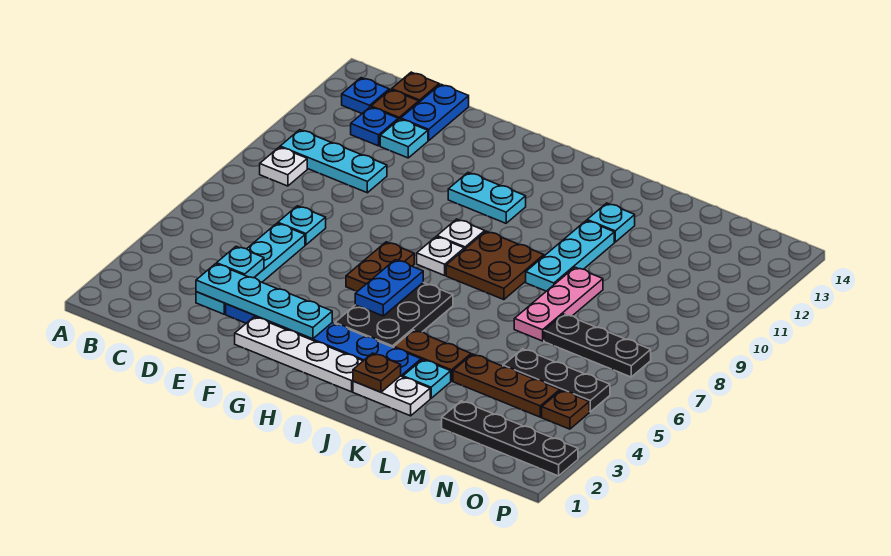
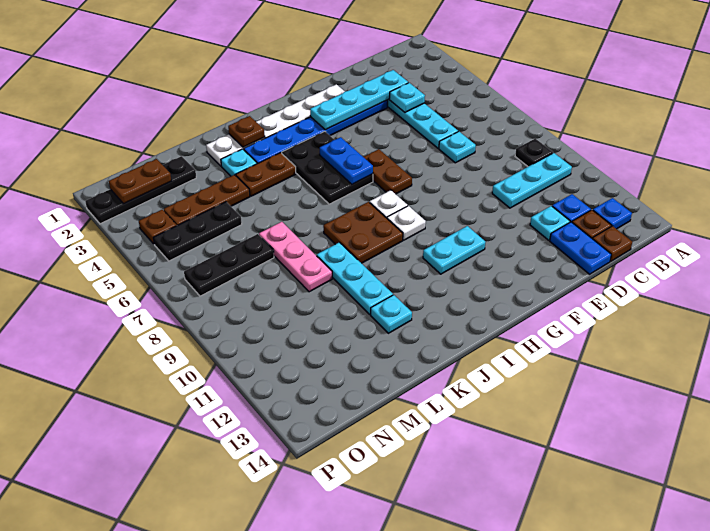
white plate B9 level 1 -> black plate B9 level 1
none -> brown plate N2:O2 level 2

